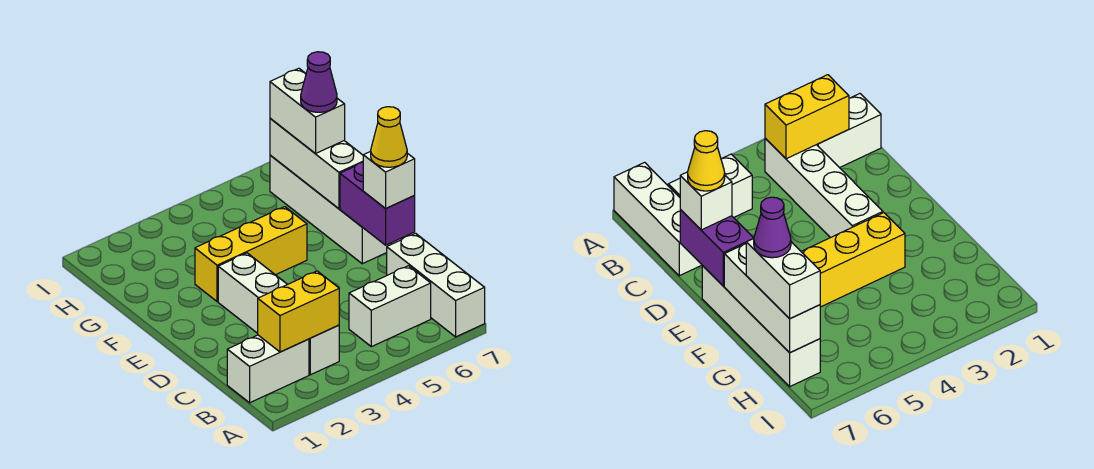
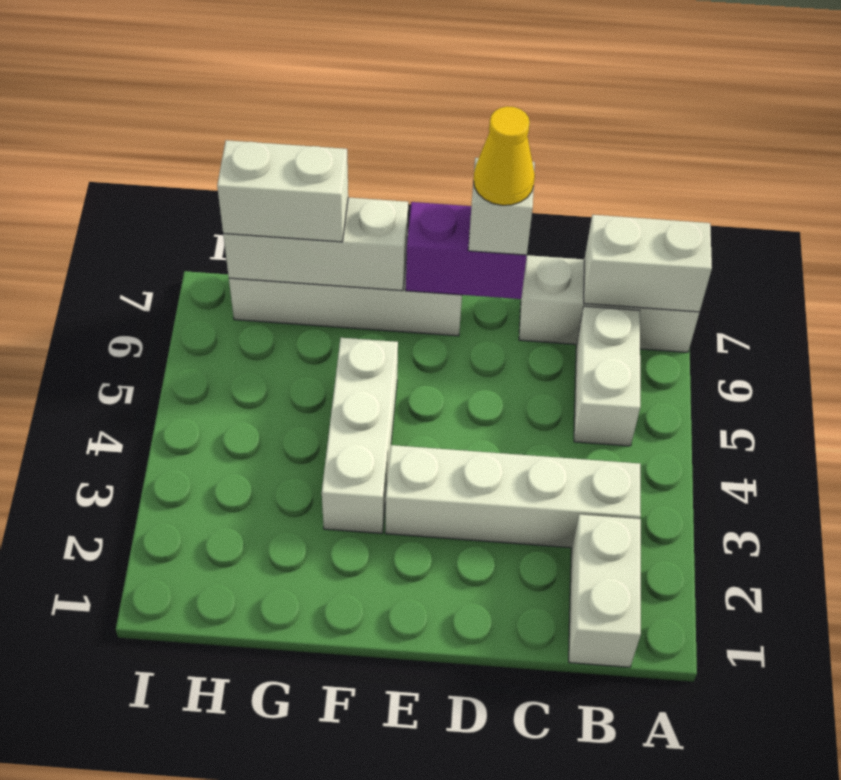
none -> white brick A7:B7 level 2
yellow brick B2:B3 level 2 -> none
yellow brick F3:F5 level 1 -> white brick F3:F5 level 1
purple cone G7 level 4 -> none

